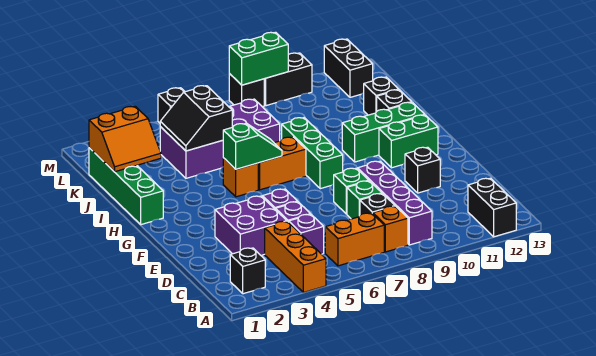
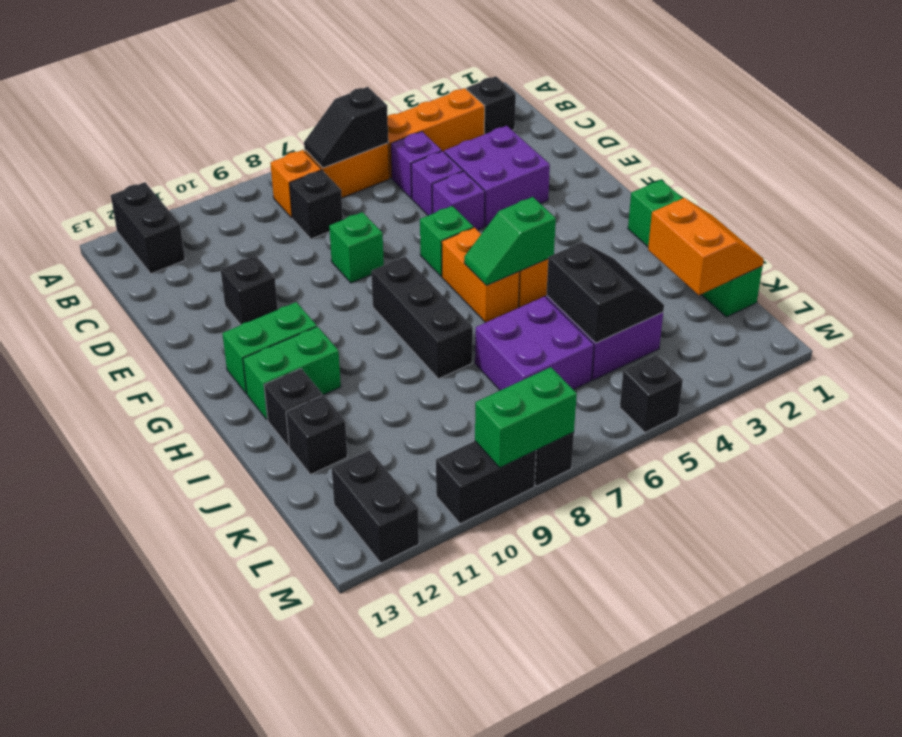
orange brick A4:C4 level 1 -> orange brick B3:B5 level 1
none -> black slope B6:B7 level 2 top 6
purple brick B9:E9 level 1 -> none
green brick D8 level 1 -> green brick F6 level 1
green brick G8:I8 level 1 -> black brick G8:I8 level 1
orange brick H6:H7 level 1 -> orange brick G6:H6 level 1
green brick H10:H12 level 1 -> green brick H11:H12 level 1
orange slope J1:K2 level 2 top K -> orange slope J1:K2 level 2 top 2

